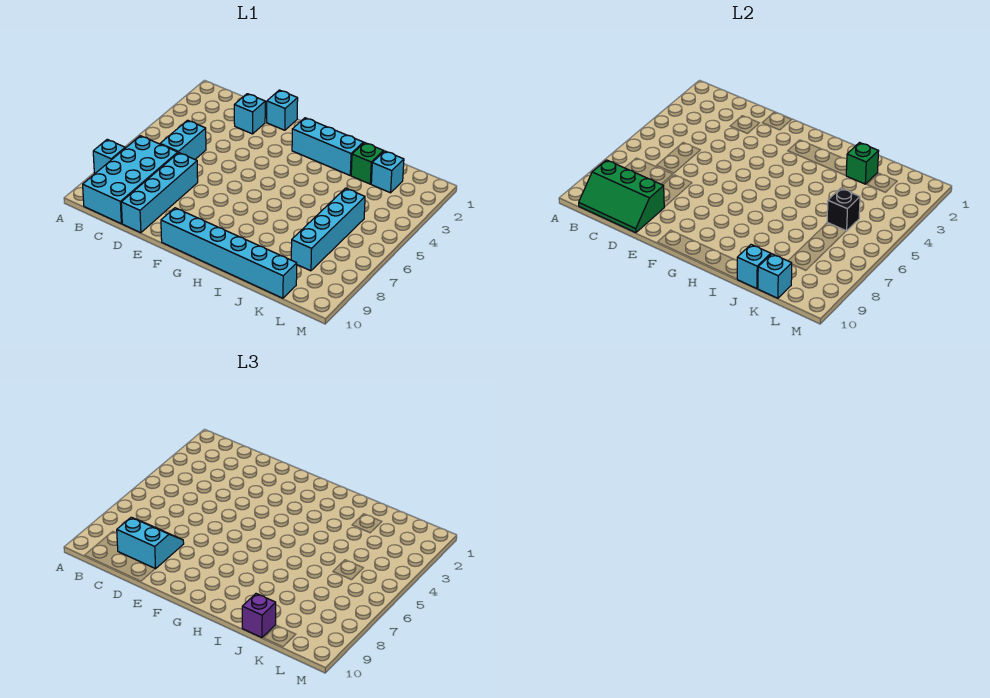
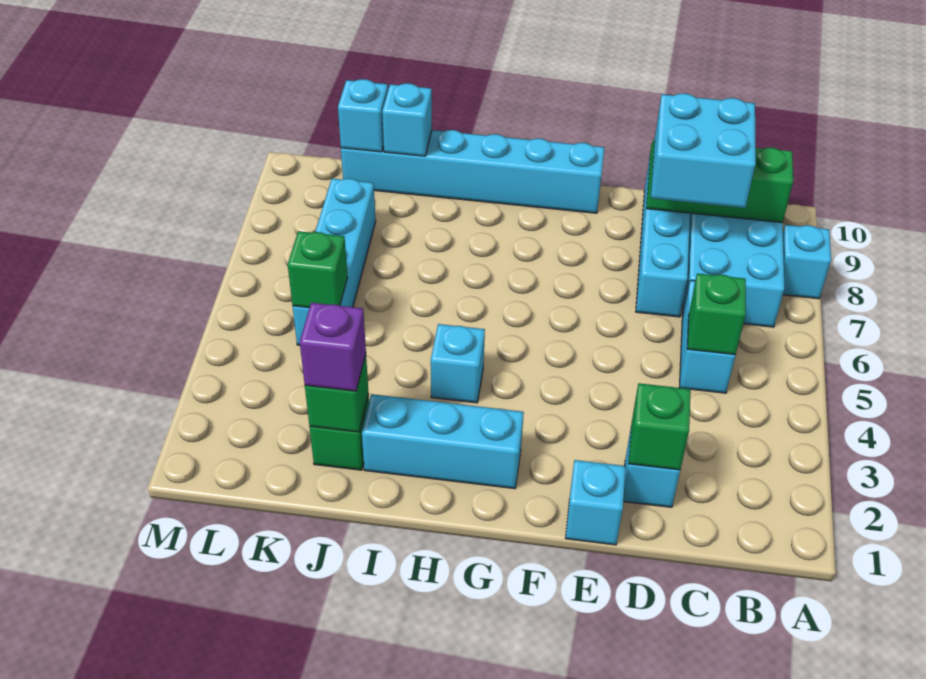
none -> green brick C5 level 2
cyan slope C8:D9 level 3 top 9 -> cyan brick C8:D9 level 3
none -> green brick D2 level 2
purple brick J10 level 3 -> purple brick J2 level 3
cyan brick K2 level 1 -> cyan brick H4 level 1
black brick K5 level 2 -> green brick K5 level 2

